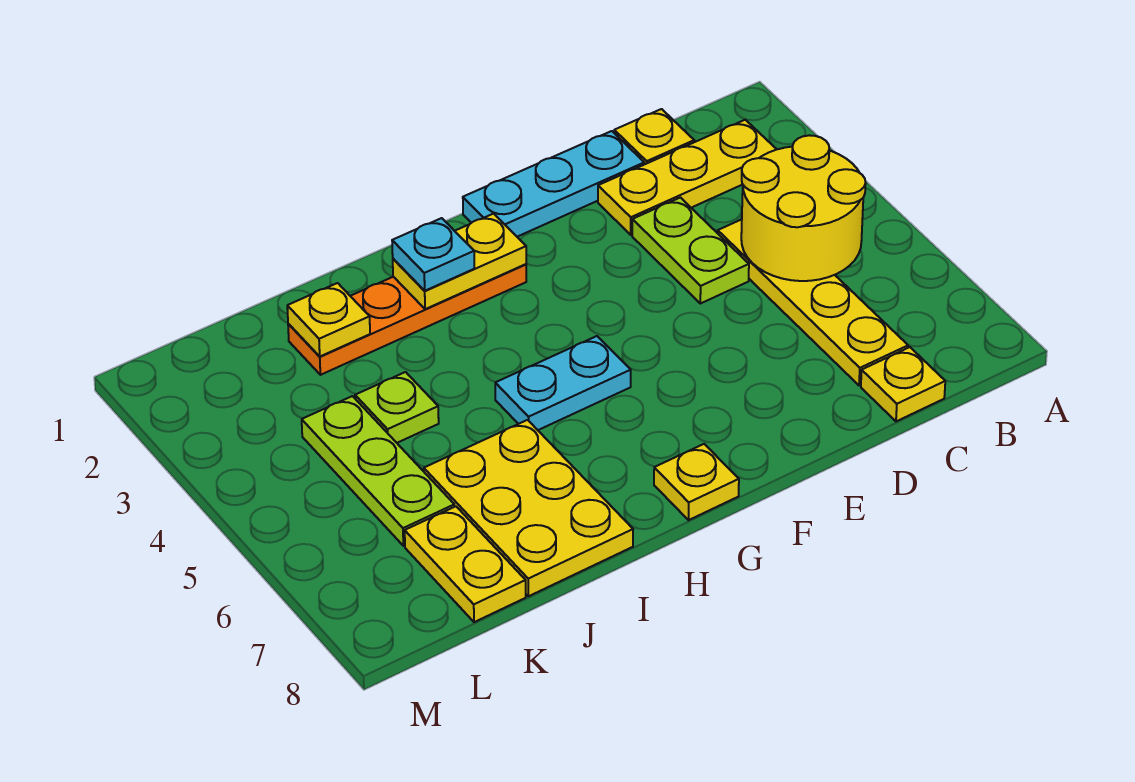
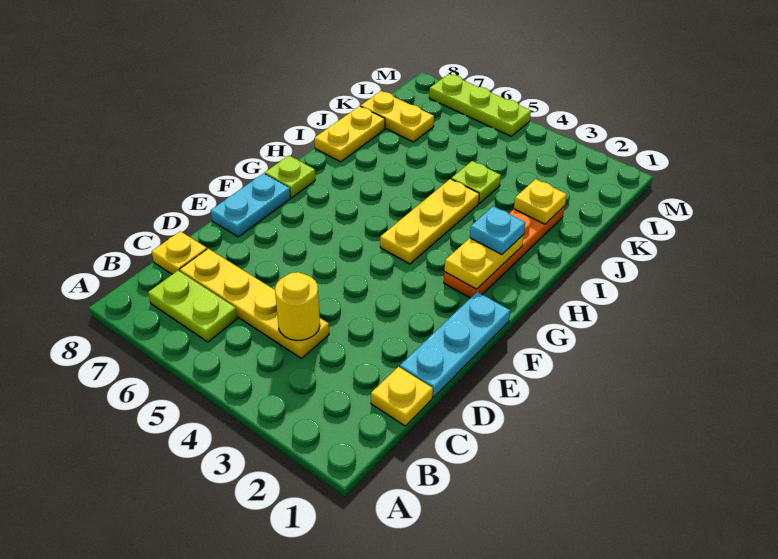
yellow plate B2:D2 level 1 -> yellow plate G4:I4 level 1
yellow round brick B4:C5 level 2 -> yellow round brick C4 level 2
lime plate D3:D4 level 1 -> lime plate B6:B7 level 1
cyan plate G5:H5 level 1 -> cyan plate E8:F8 level 1
yellow plate G8 level 1 -> lime plate G8 level 1
yellow plate I6:J8 level 1 -> yellow plate I8:J8 level 1
lime plate K4:K6 level 1 -> lime plate M5:M7 level 1

